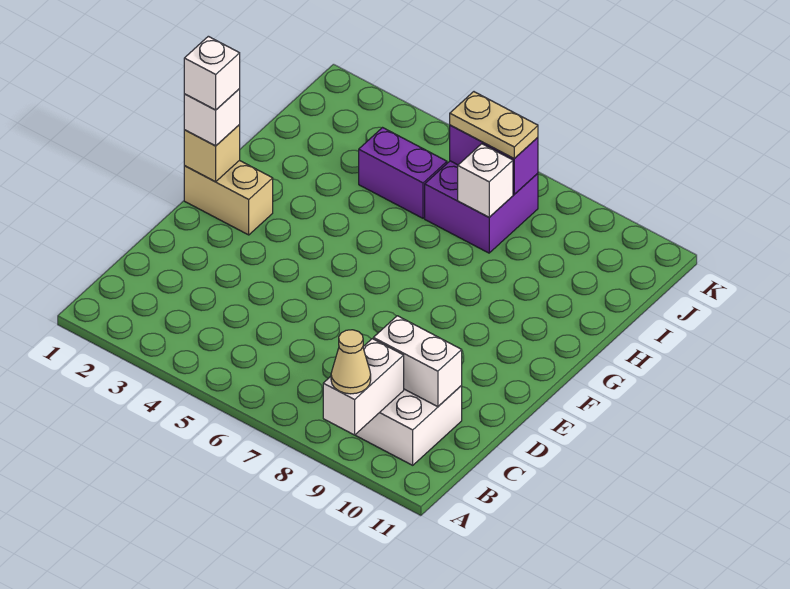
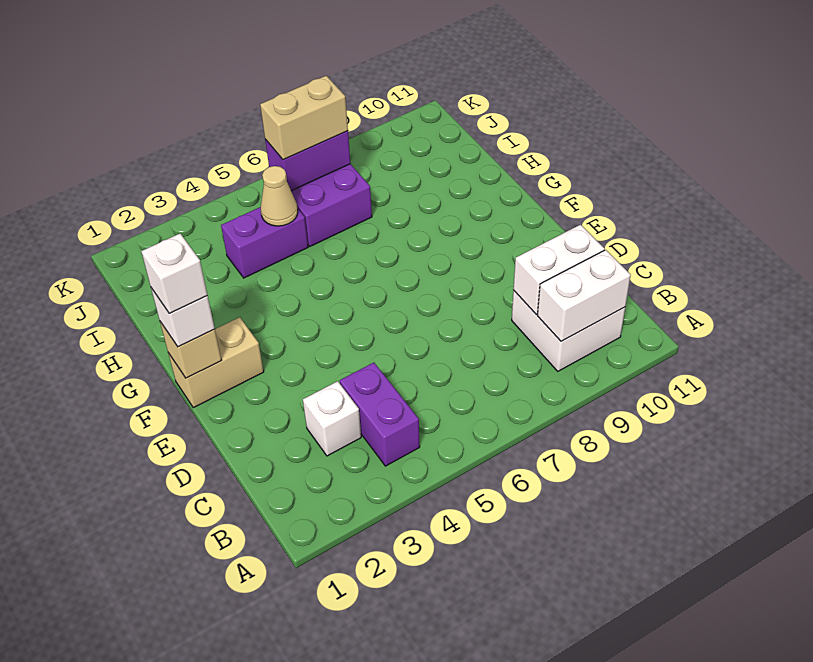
white brick A9:B9 level 2 -> white brick B9:B10 level 2
tan cone A9 level 3 -> tan cone I5 level 2
none -> purple brick B4:C4 level 1
white brick I7 level 2 -> white brick C3 level 1
tan plate J6:J7 level 3 -> tan brick J6:J7 level 3

